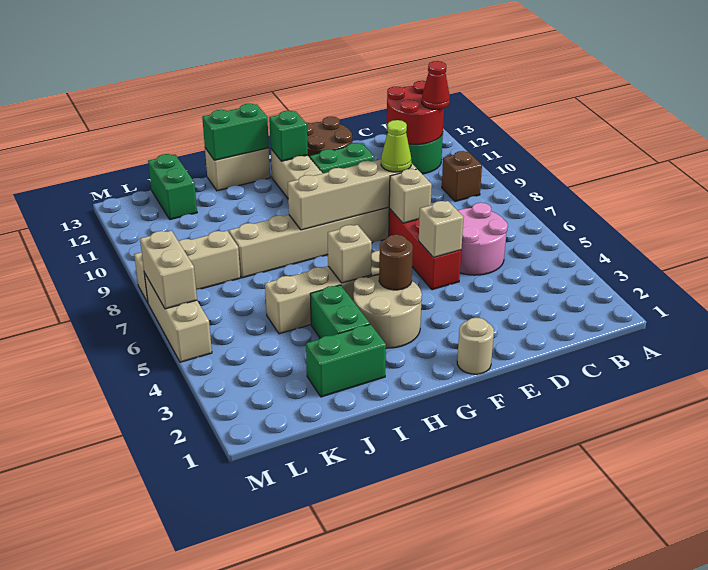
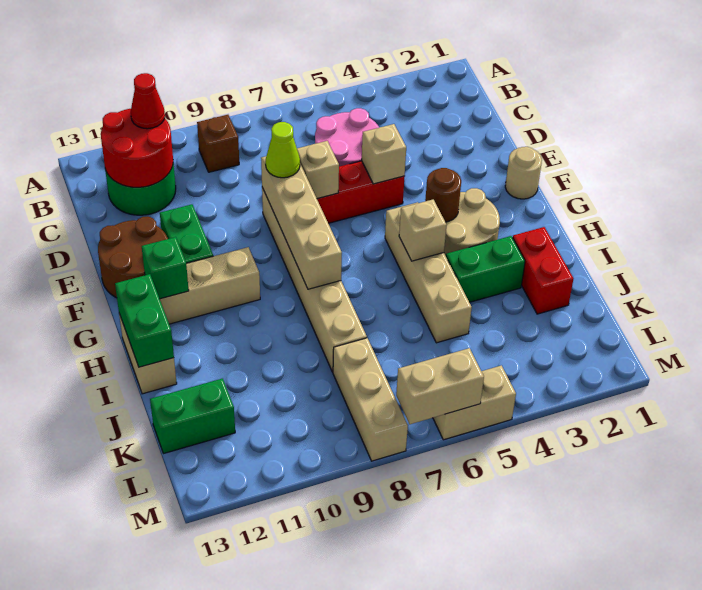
green brick I2:J2 level 1 -> red brick I2:J2 level 1
tan brick M5:M7 level 1 -> tan brick M5:M6 level 1

